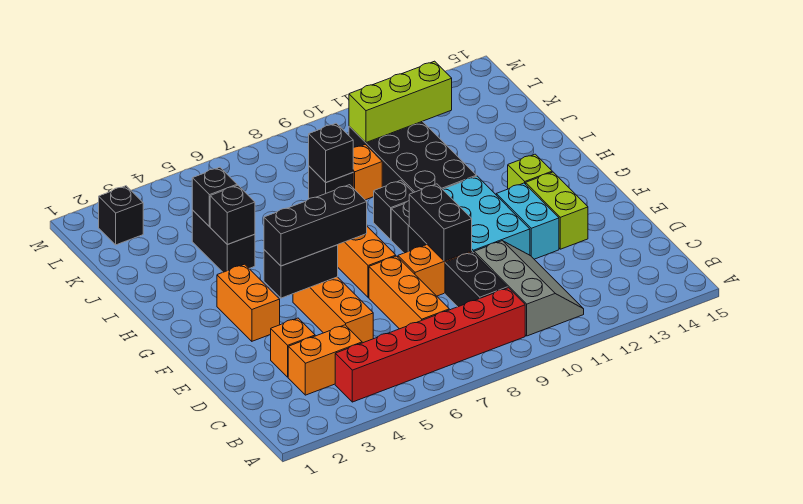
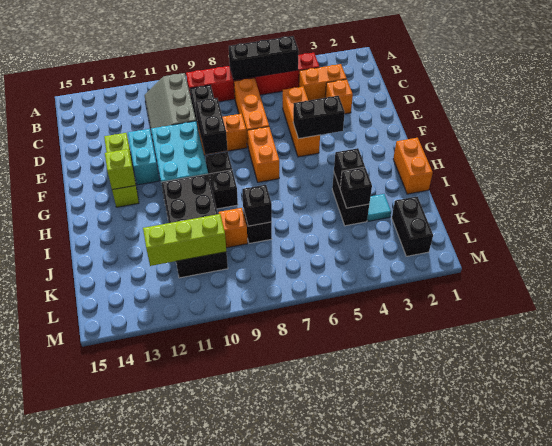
orange brick F3:G3 level 1 -> orange brick H1:I1 level 1
black brick F4:F6 level 3 -> black brick B5:B7 level 2
none -> lime brick G13 level 2
none -> cyan tile J3 level 1
black brick L2 level 1 -> black brick K2:L2 level 1

